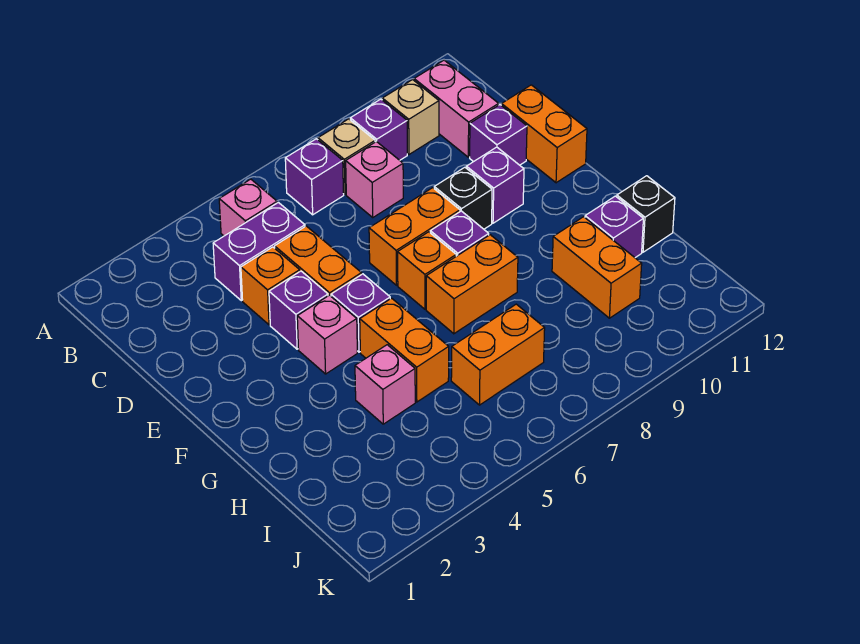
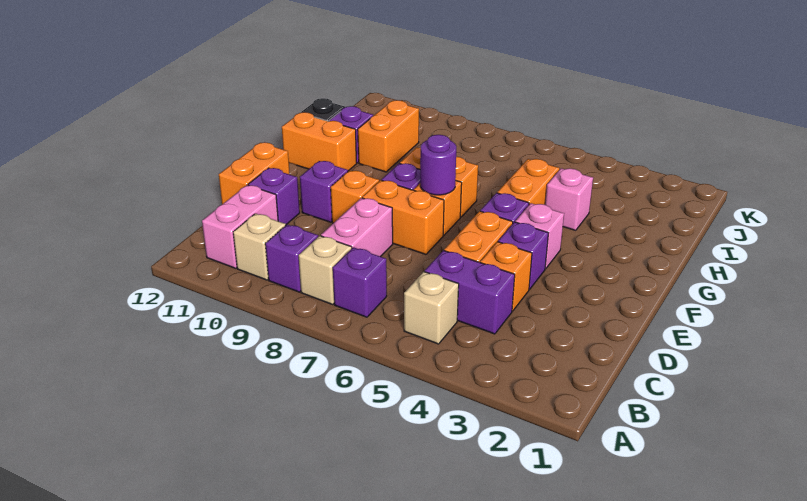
pink brick B5 level 1 -> tan brick B5 level 1
pink brick C8 level 1 -> pink brick C8:D8 level 1
black brick E9 level 1 -> orange brick E9 level 1
none -> purple round brick F7 level 2
orange brick I6:I7 level 1 -> orange brick G11:G12 level 1

